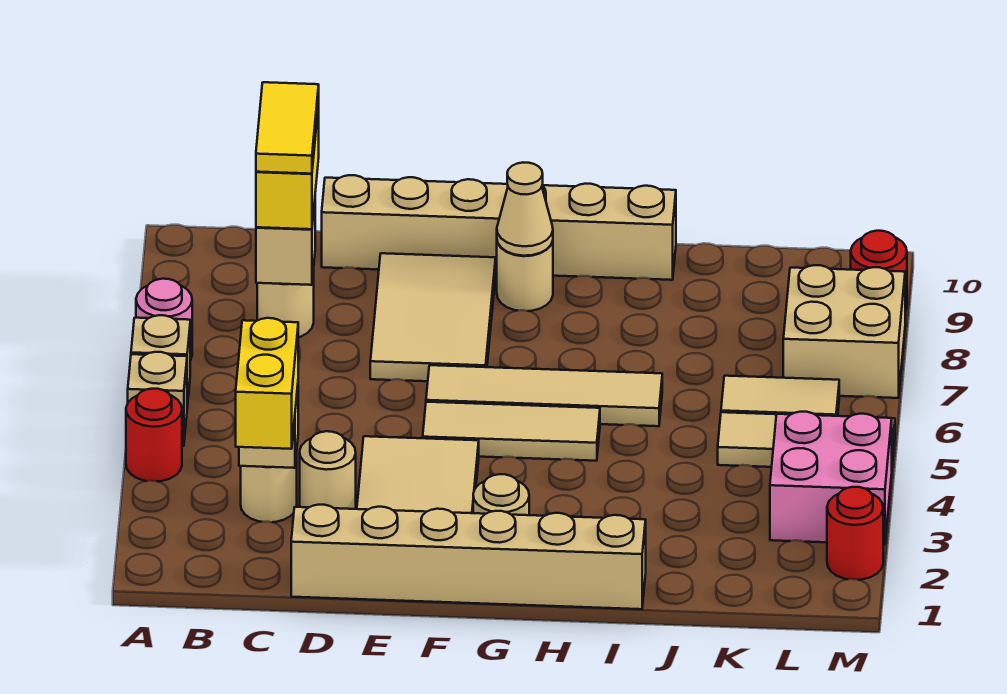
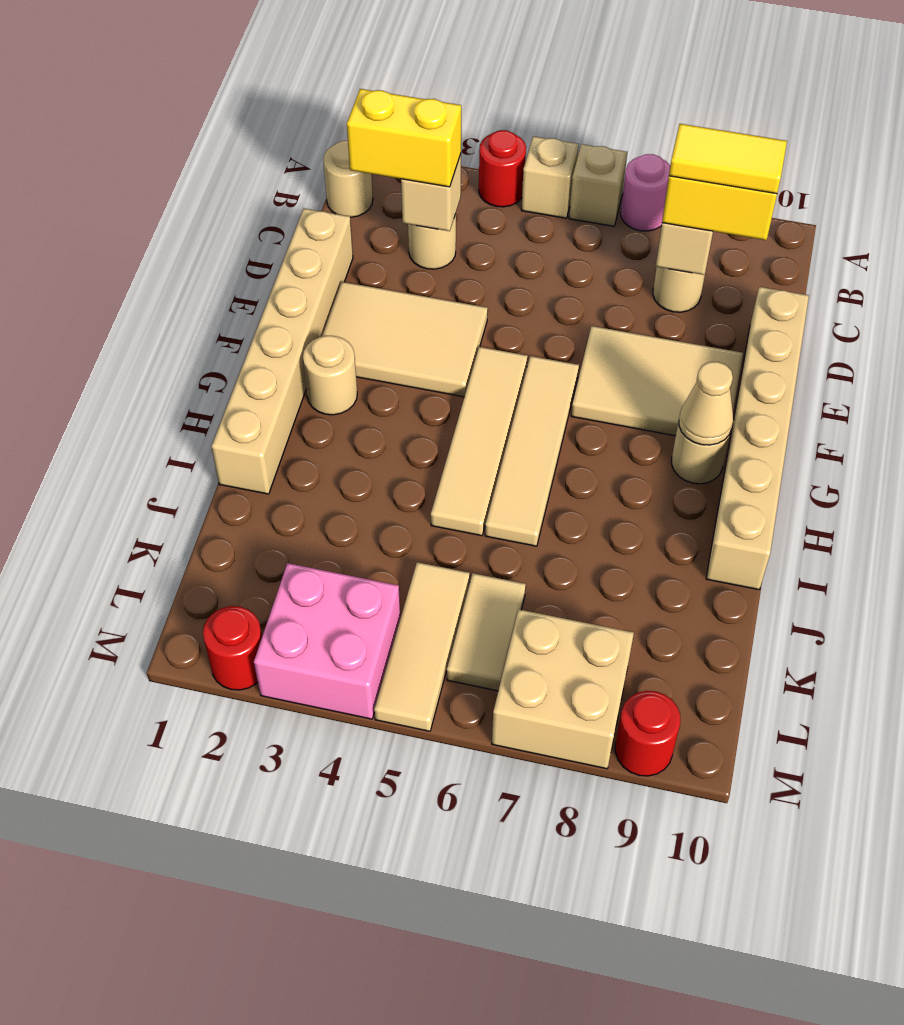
tan round brick D3 level 1 -> tan round brick B1 level 1
tan tile F5:H5 level 1 -> tan tile F5:I5 level 1

